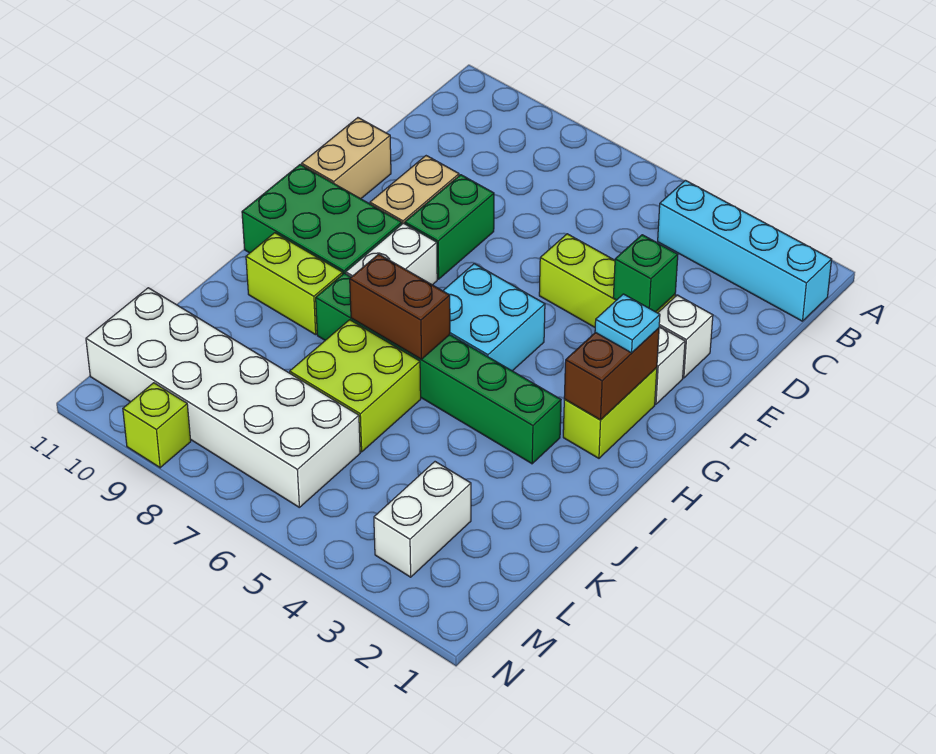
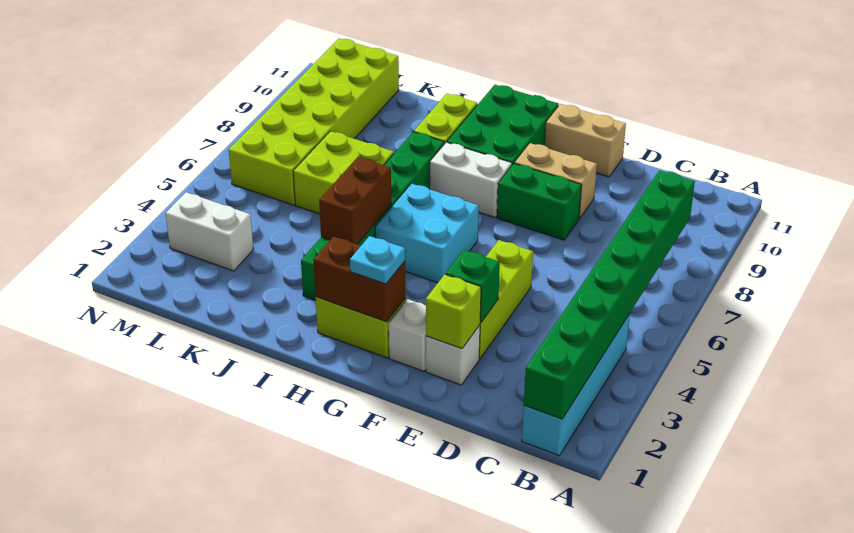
none -> green brick B1:B8 level 2
brown brick I6:I7 level 2 -> brown brick I4:I5 level 2
white brick L6:M11 level 1 -> lime brick L6:M11 level 1
lime brick N9 level 1 -> lime brick E2 level 2

